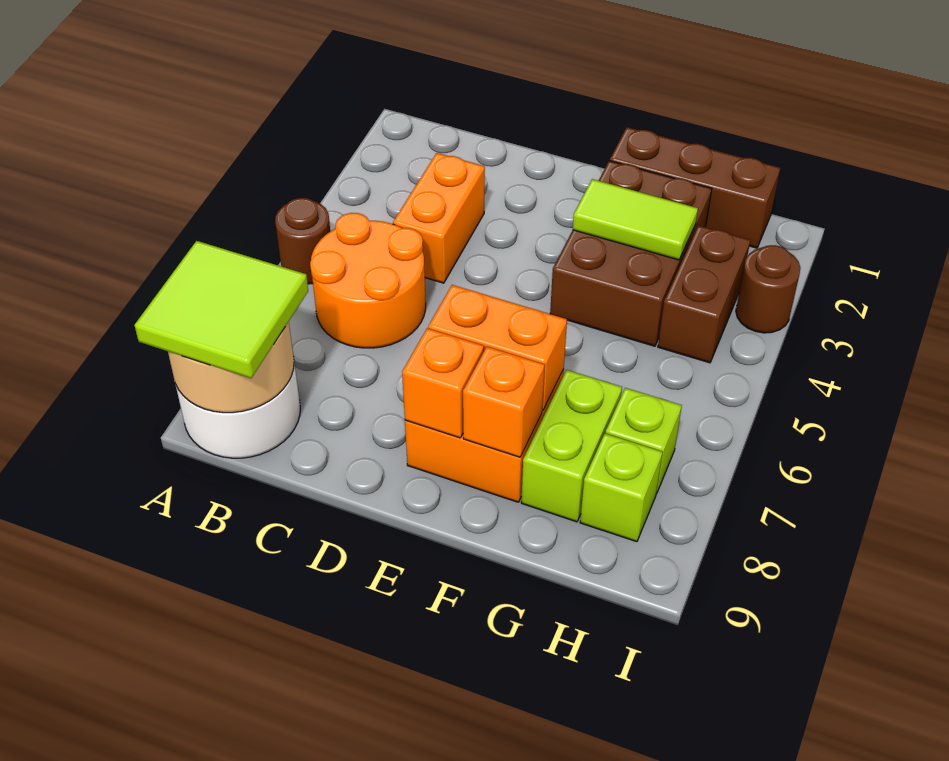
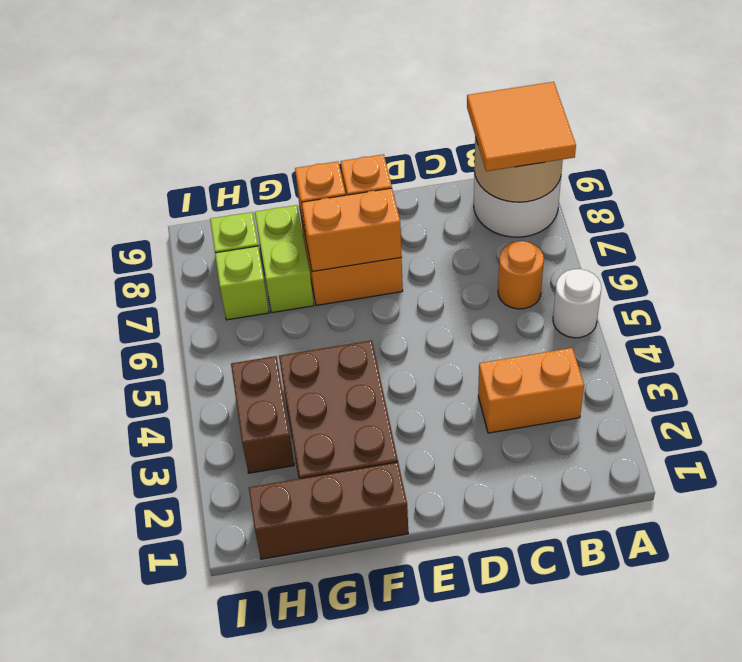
brown round brick A5 level 1 -> white round brick A5 level 1
lime tile A8:B9 level 3 -> orange tile A8:B9 level 3
orange round brick B5:C6 level 1 -> orange round brick B6 level 1
orange brick C3:C4 level 1 -> orange brick B3:C3 level 1
lime tile F3:G3 level 2 -> none
brown round brick I3 level 1 -> none

